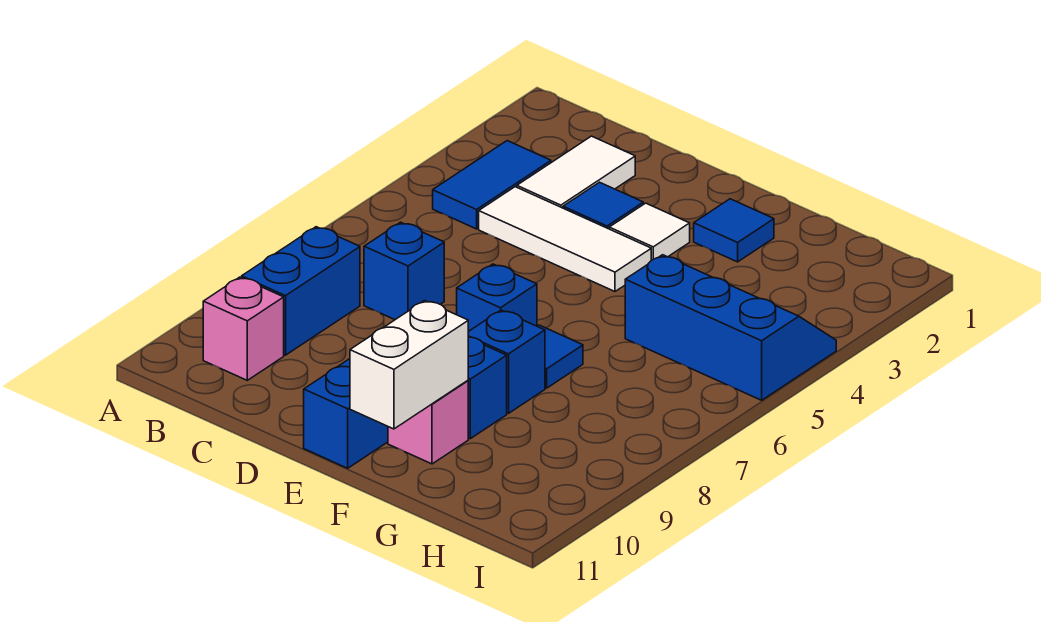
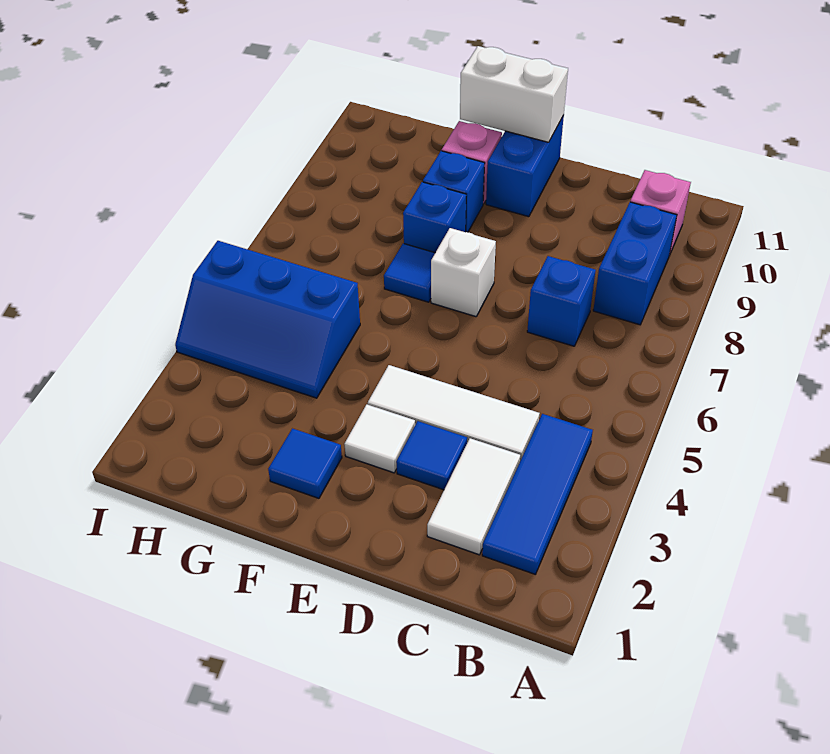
blue tile B3:B4 level 1 -> blue tile B2:B4 level 1
blue brick E7 level 1 -> white brick E7 level 1
white brick F10:F11 level 2 -> white brick E11:F11 level 2

